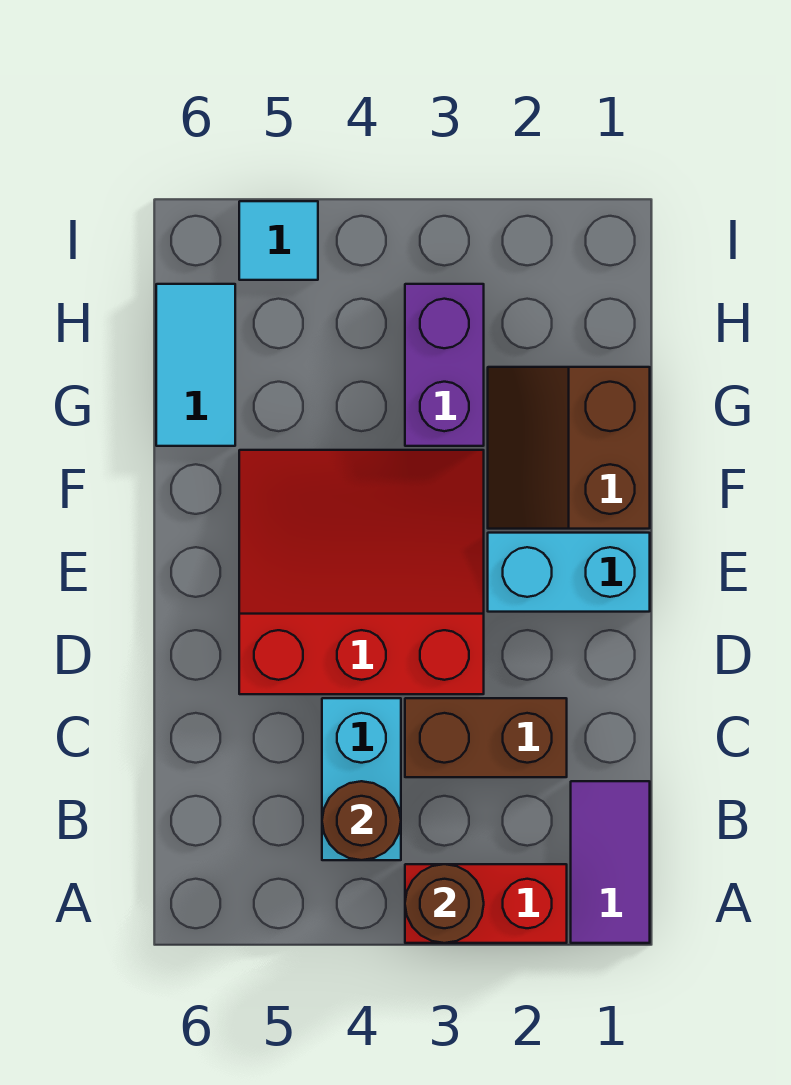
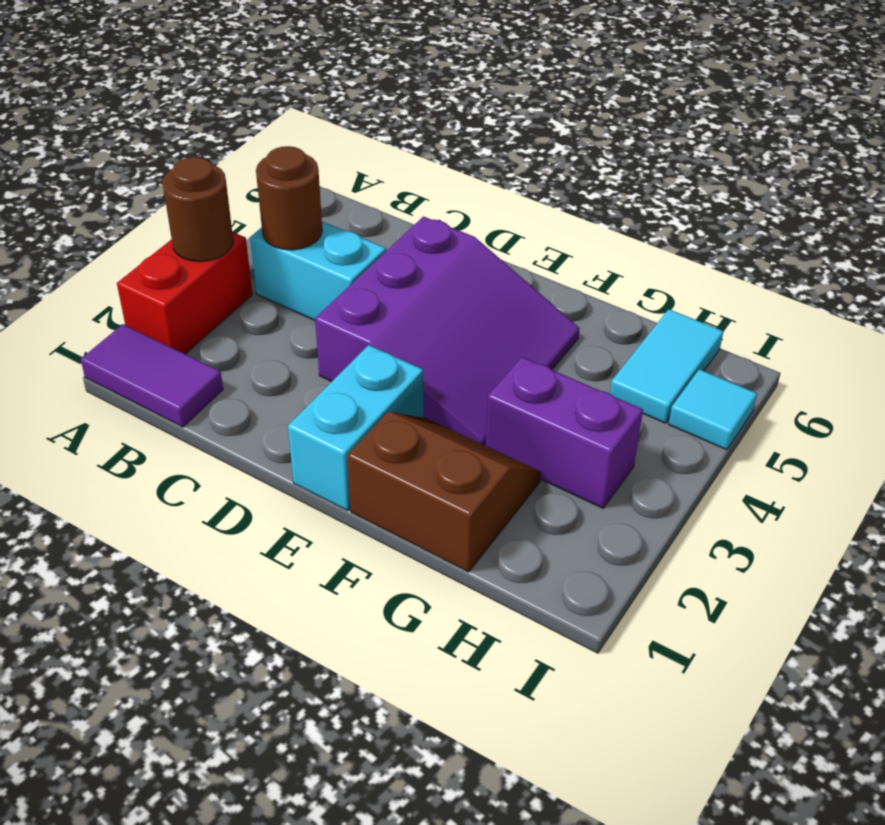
brown brick C2:C3 level 1 -> none
red slope D3:F5 level 1 top D -> purple slope D3:F5 level 1 top D
cyan tile G6:H6 level 1 -> cyan tile H5:H6 level 1

